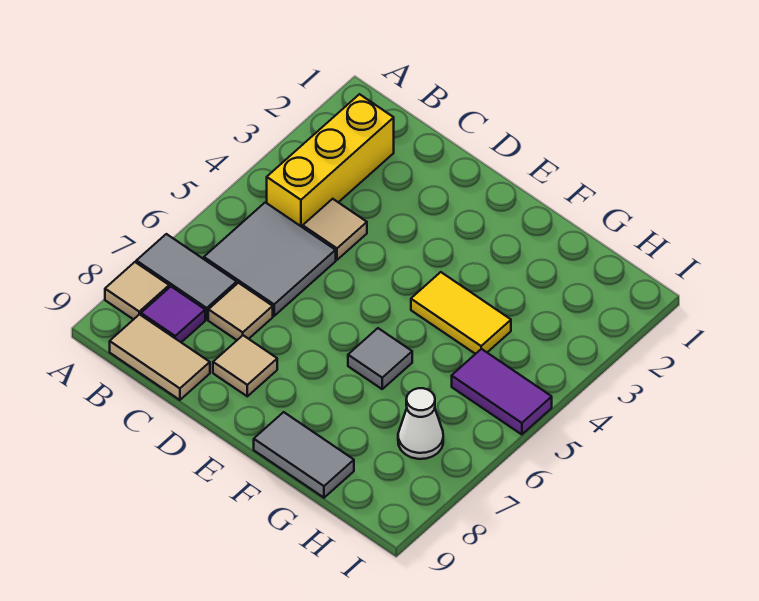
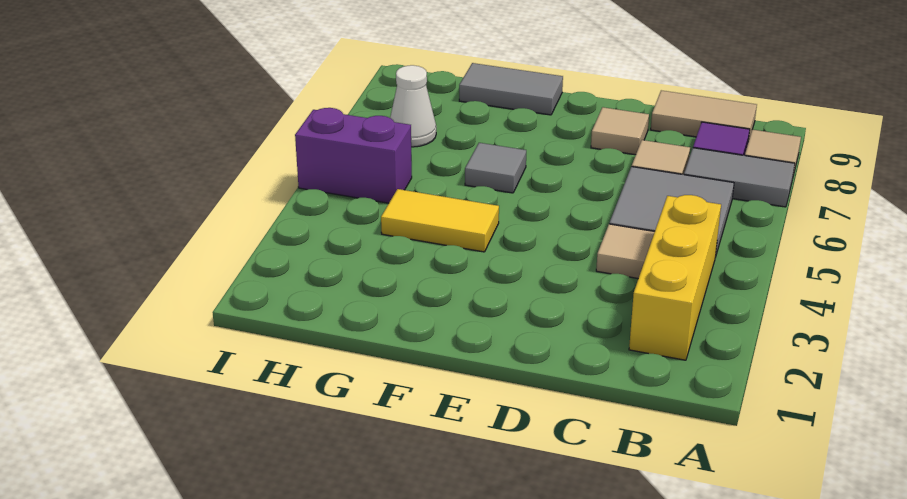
purple tile H5:I5 level 1 -> purple brick H5:I5 level 1

